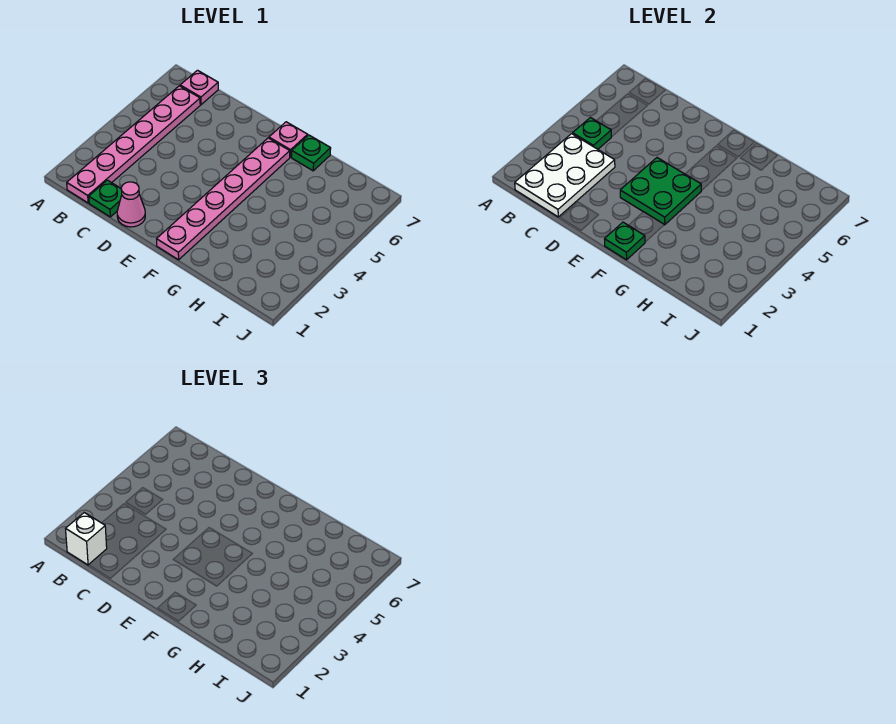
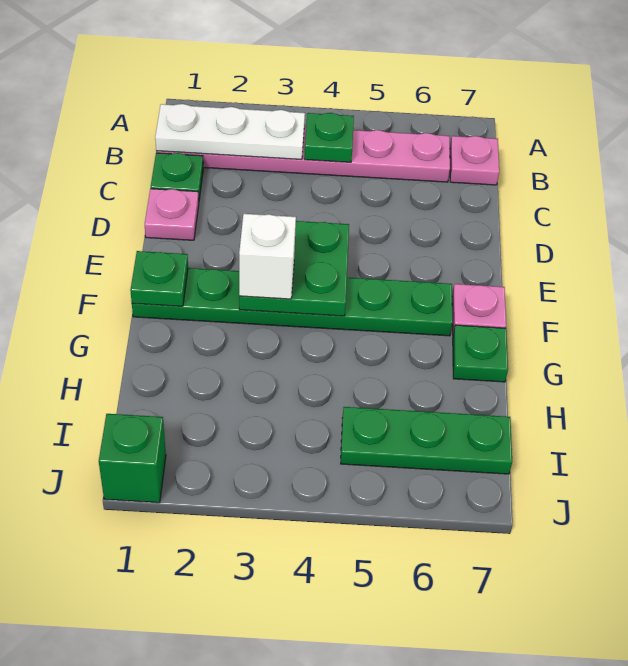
white plate B1:C3 level 2 -> white plate B1:B3 level 2
white brick B1 level 3 -> white brick F3 level 3
pink cone D1 level 1 -> pink plate D1 level 1
pink plate F1:F6 level 1 -> green plate F1:F6 level 1
none -> green plate I5:I7 level 1
none -> green brick J1 level 1

